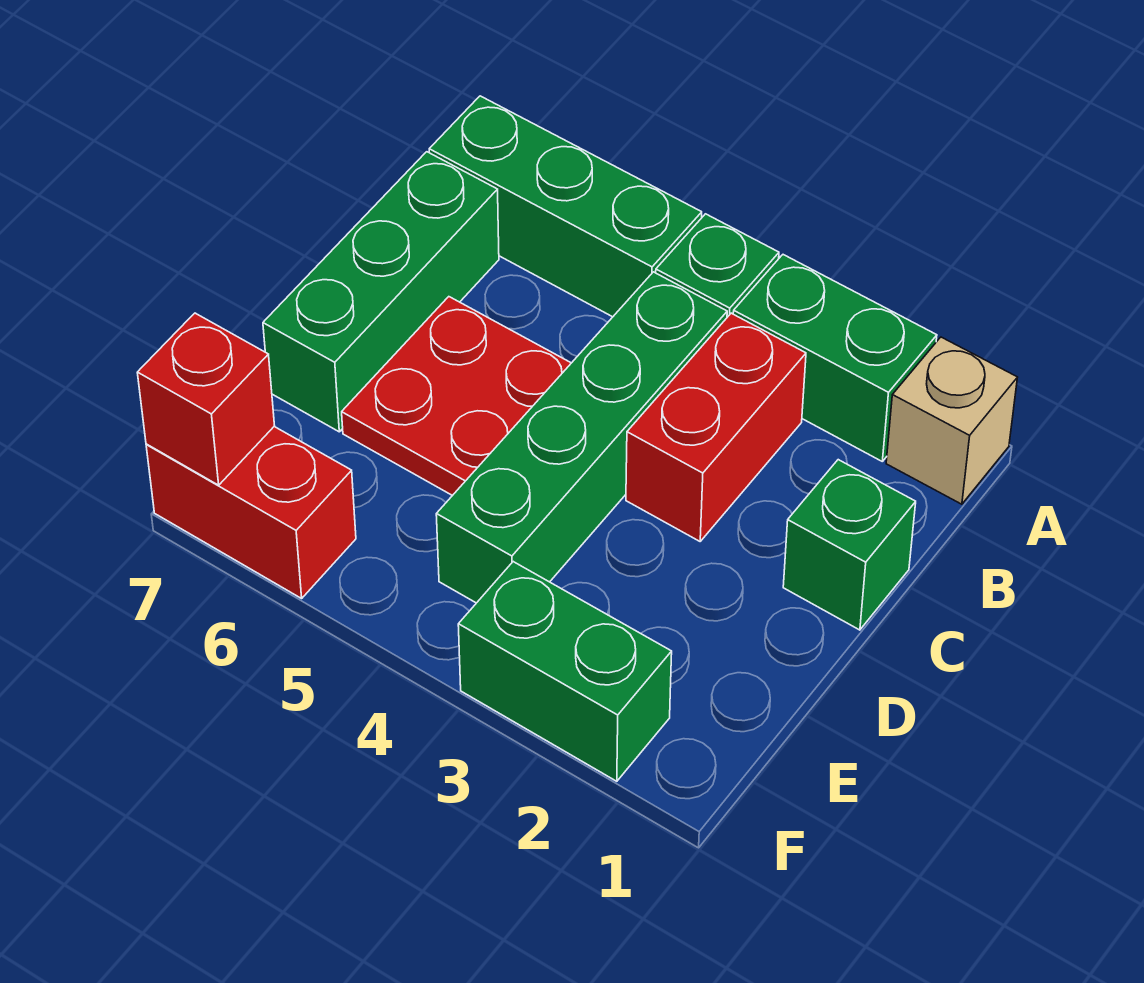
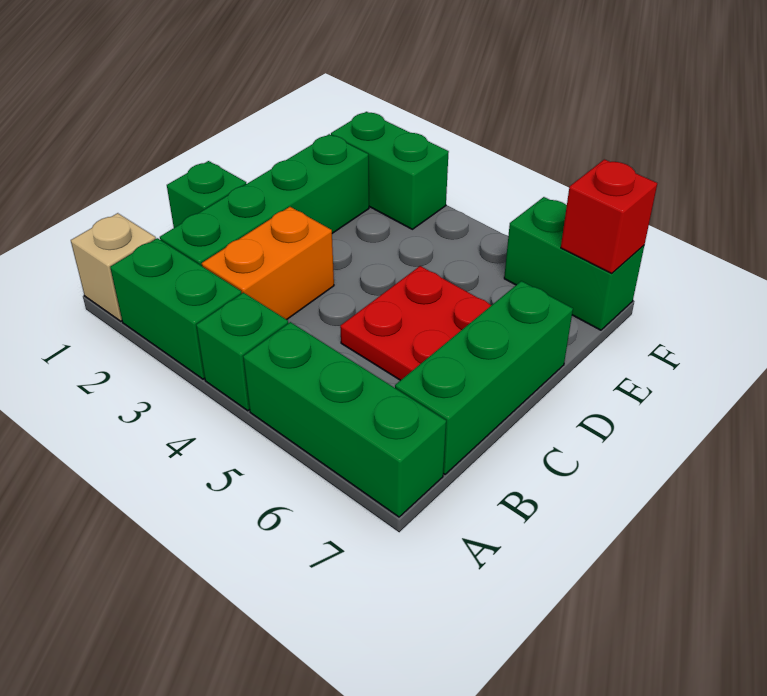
red brick B3:C3 level 1 -> orange brick B3:C3 level 1
green brick B4:E4 level 1 -> green brick B2:E2 level 1
red brick F6:F7 level 1 -> green brick F6:F7 level 1

